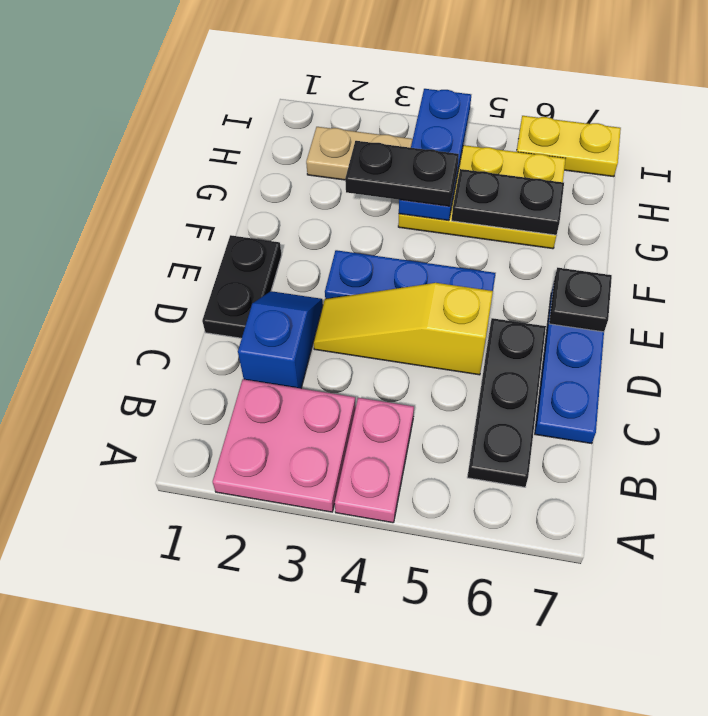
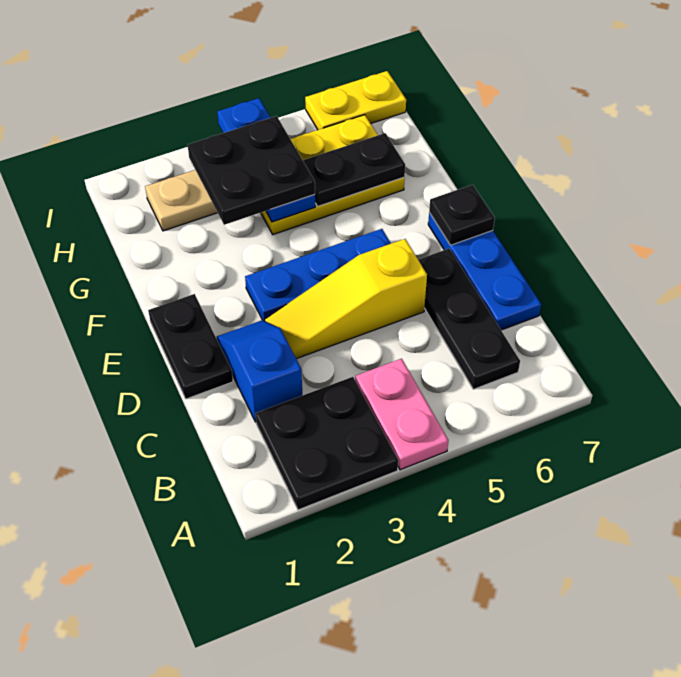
pink plate A2:B3 level 1 -> black plate A2:B3 level 1
black plate G3:G4 level 3 -> black plate G3:H4 level 3

